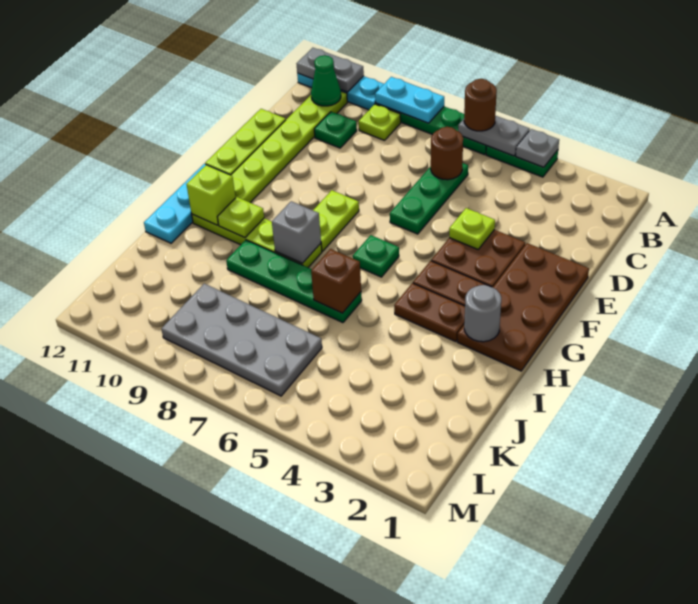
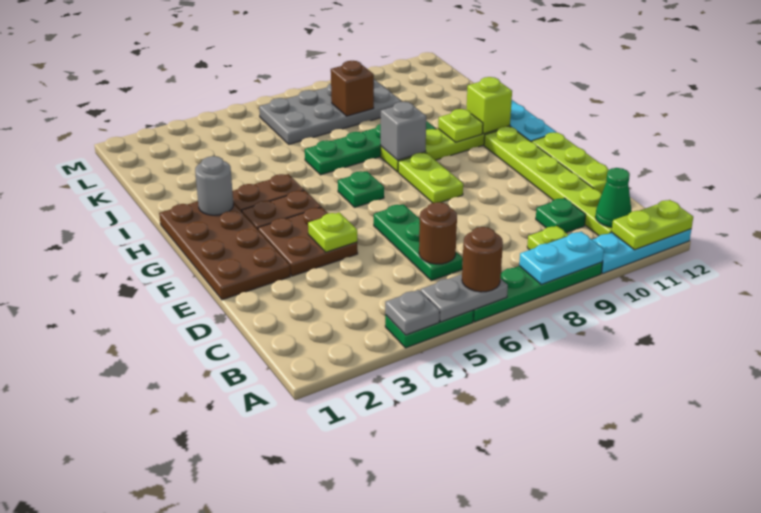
grey plate A11:A12 level 2 -> lime plate A11:A12 level 2
brown brick I6 level 2 -> brown brick K8 level 2

